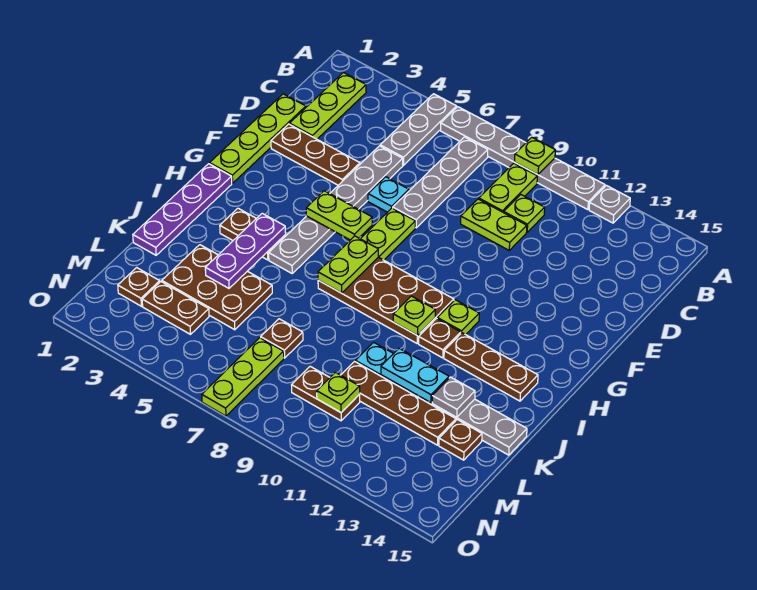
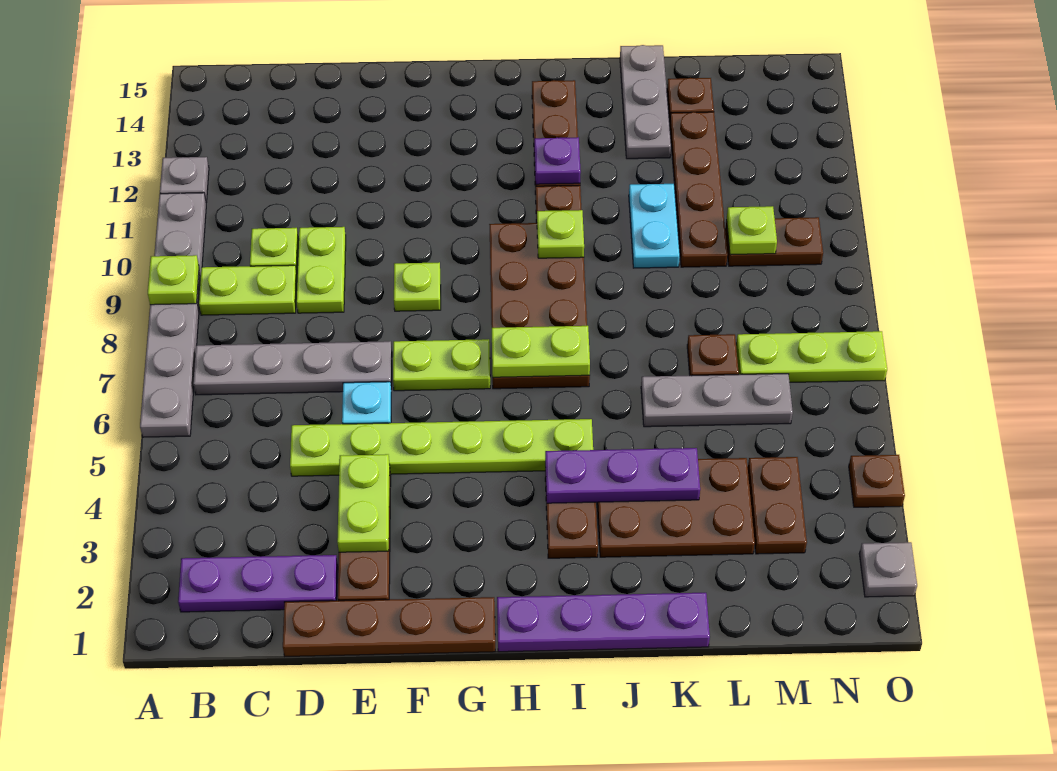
grey plate A5:C5 level 1 -> grey plate K6:M6 level 1
lime plate B2:D2 level 1 -> purple plate B2:D2 level 1
lime plate D1:G1 level 1 -> brown plate D1:G1 level 1
grey plate D5:I5 level 1 -> lime plate D5:I5 level 1
lime plate G5:G6 level 2 -> lime plate E3:E4 level 2
lime plate H11 level 1 -> lime plate F9 level 1
none -> purple plate I12 level 2
brown plate K3:L5 level 1 -> brown plate J3:L4 level 1
cyan plate K11:K12 level 2 -> none
grey plate K13 level 2 -> grey plate O2 level 1
brown plate M2 level 1 -> brown plate O4 level 1
brown plate M9:M10 level 1 -> brown plate M10:N10 level 1

